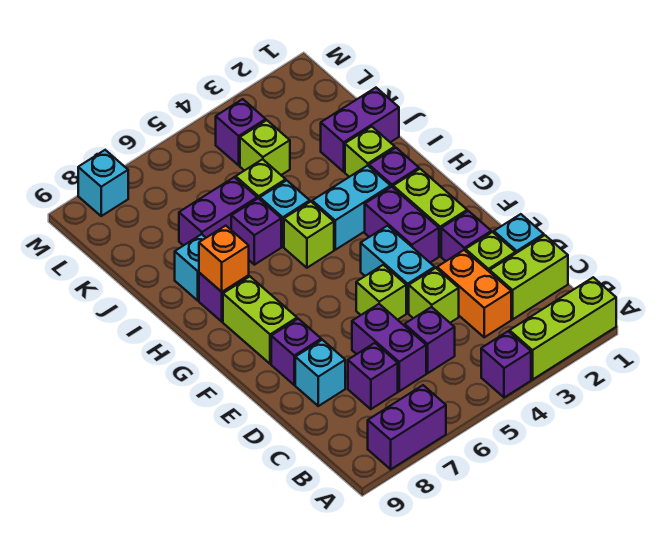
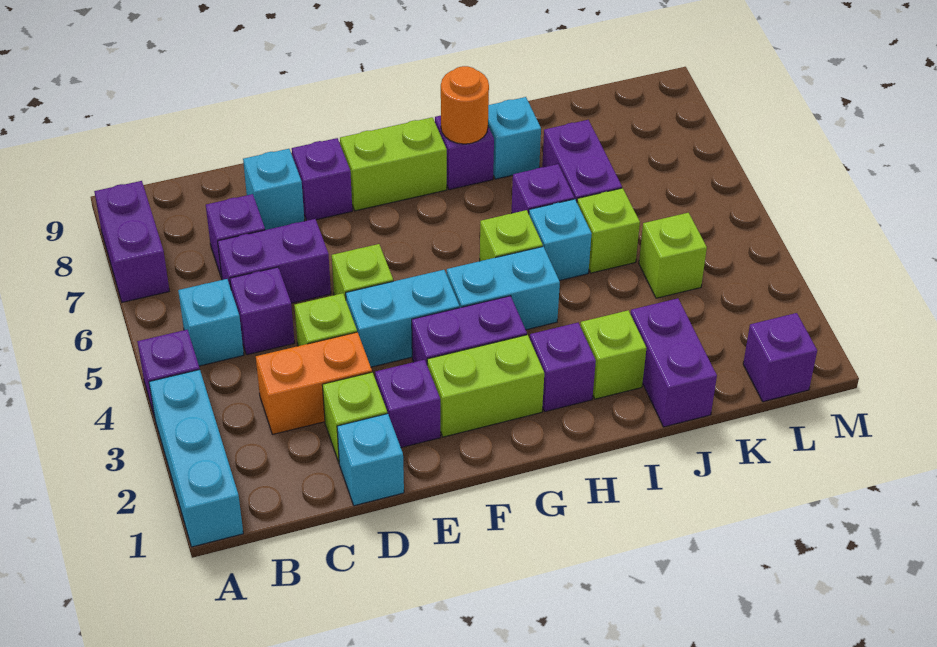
lime brick A1:A3 level 1 -> cyan brick A1:A3 level 1
lime brick C1:C2 level 1 -> none
cyan brick H3:H4 level 1 -> cyan brick G4:H4 level 1
orange brick H8 level 2 -> orange round brick H8 level 2
purple brick L4 level 1 -> purple brick L1 level 1
cyan brick M8 level 1 -> cyan brick B5 level 1

